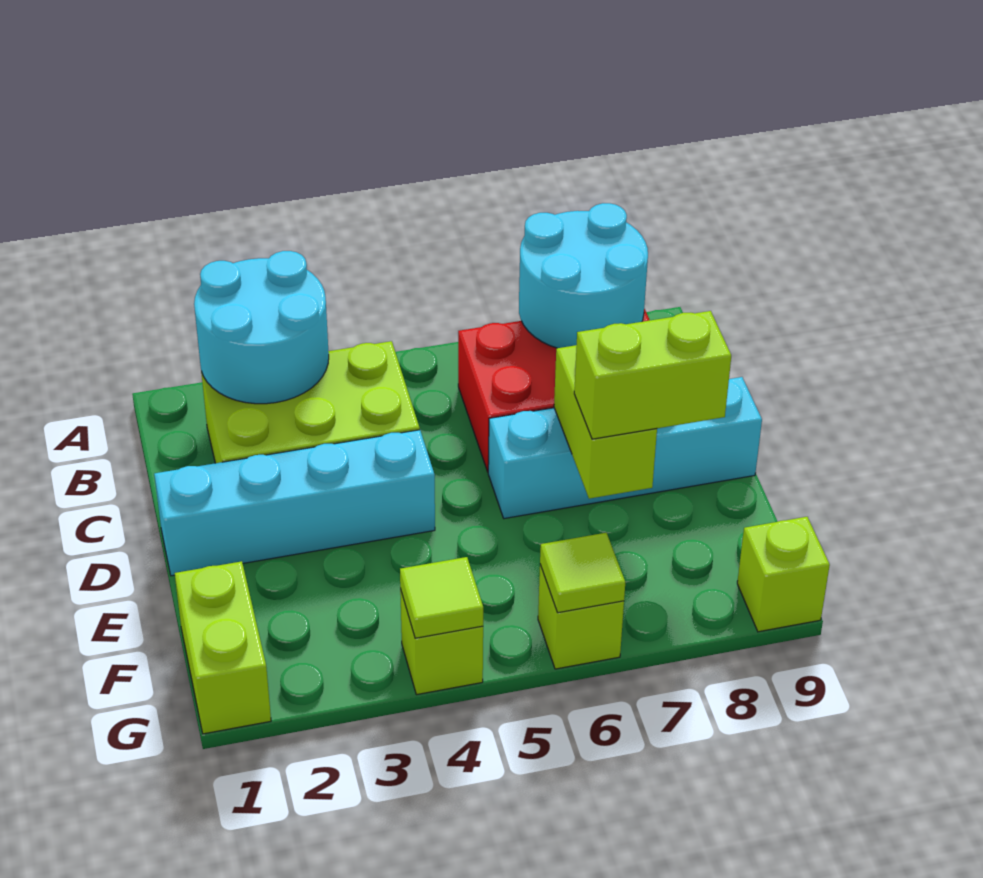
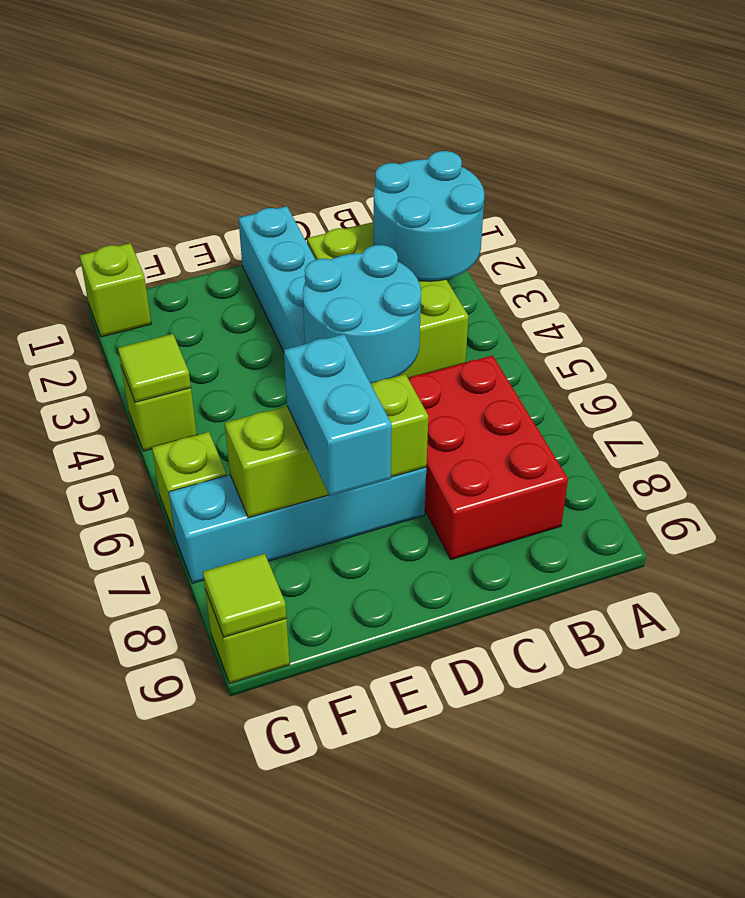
cyan round brick A7:B8 level 2 -> cyan round brick C4:D5 level 2
cyan brick D6:D9 level 1 -> cyan brick D7:G7 level 1
lime brick D7:E7 level 2 -> lime brick D7:F7 level 2
lime brick E7:E8 level 3 -> cyan brick E7:E8 level 3
lime brick F1:G1 level 1 -> lime brick G1 level 1
lime tile G6 level 2 -> lime tile G9 level 2

